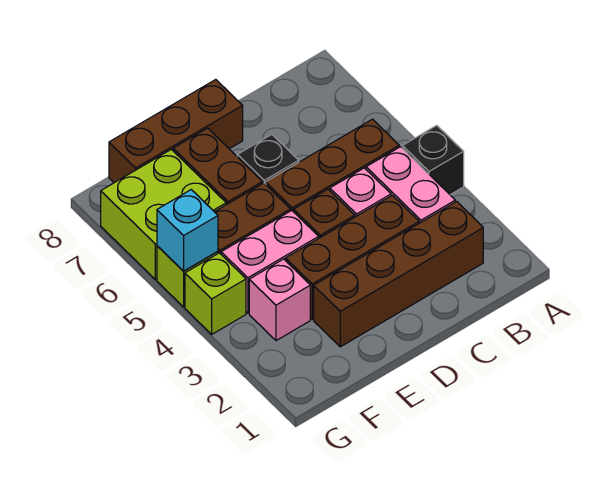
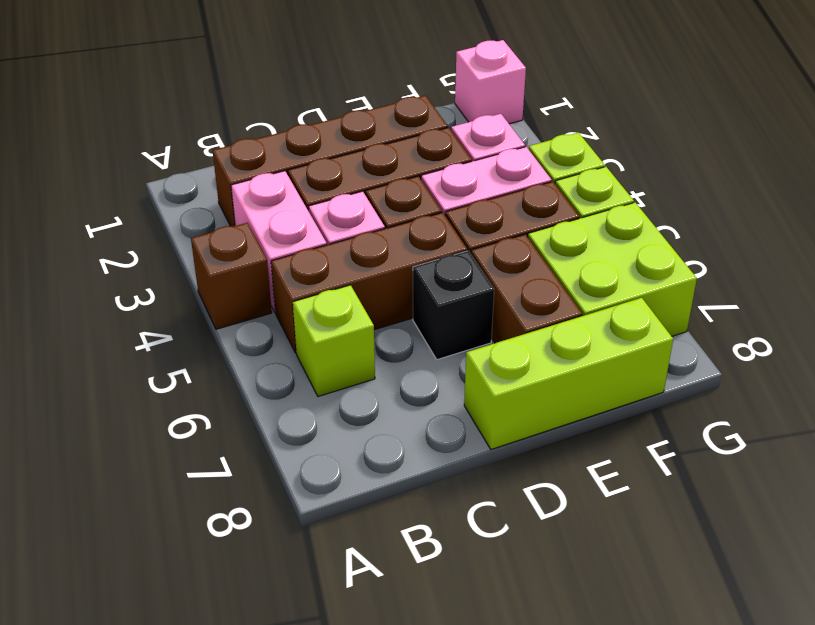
black brick A4 level 1 -> brown brick A4 level 1
none -> lime brick B6 level 1
brown brick D8:F8 level 1 -> lime brick D8:F8 level 1
none -> pink brick G1 level 1
cyan brick G5 level 2 -> none

